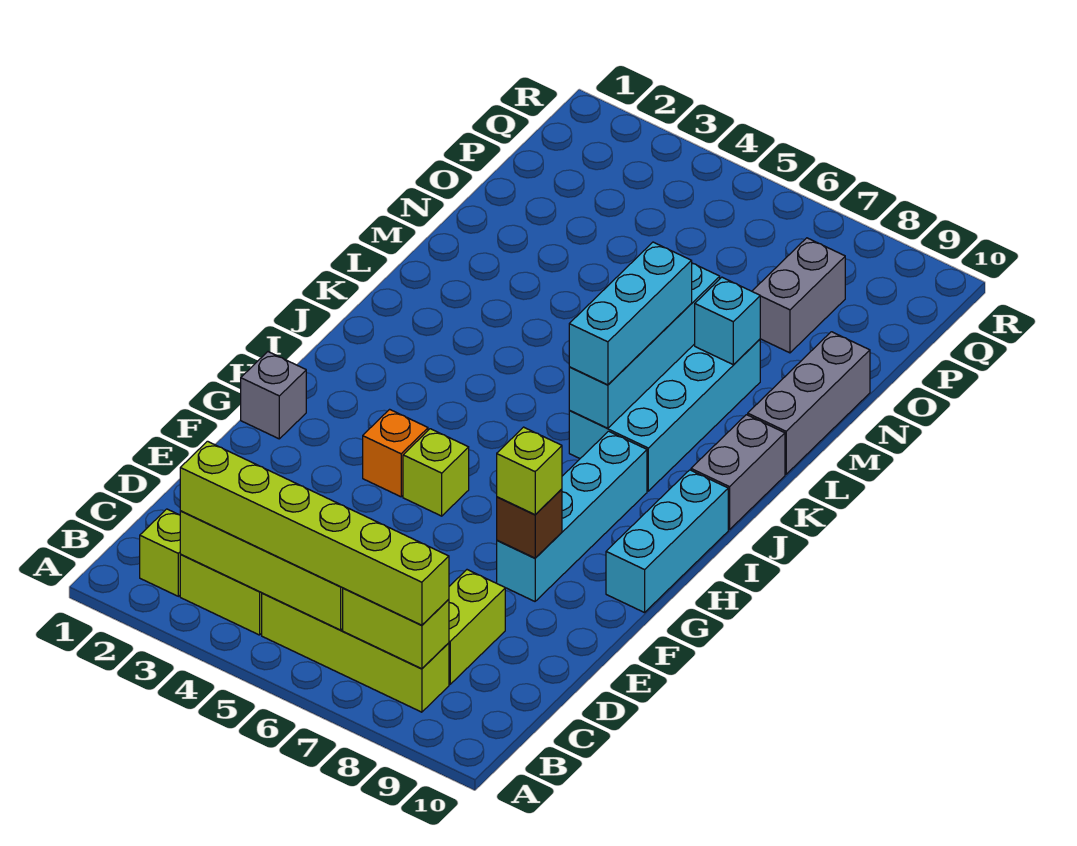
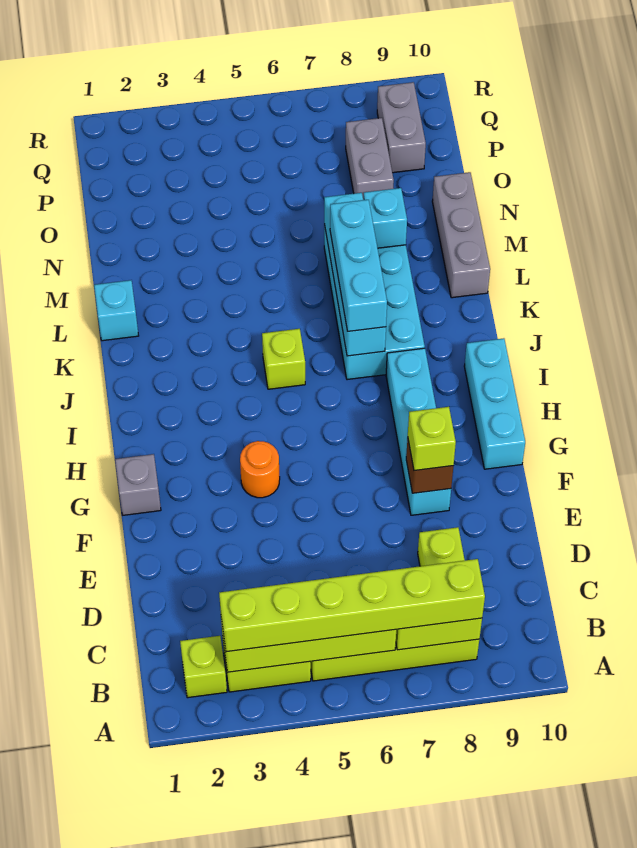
orange brick G4 level 1 -> orange round brick G4 level 1
lime brick G5 level 1 -> lime brick J5 level 1
grey brick J10:K10 level 1 -> grey brick P9:Q9 level 1
none -> cyan brick L1 level 1

